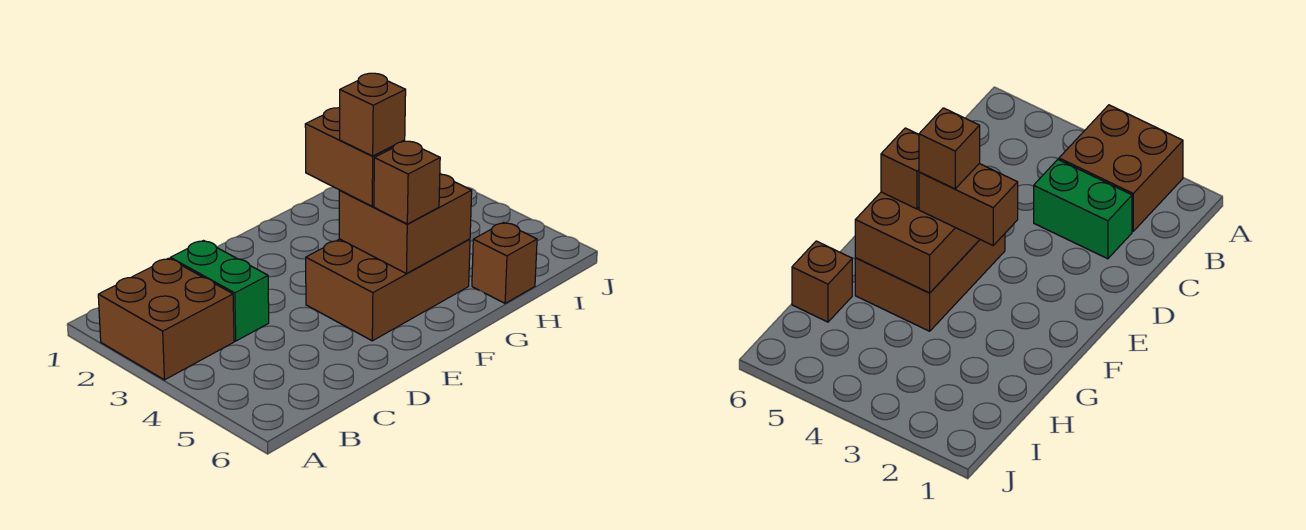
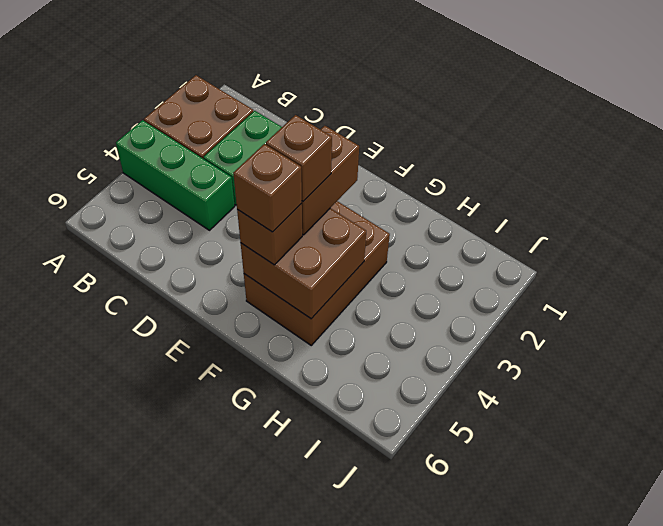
none -> green brick A4:C4 level 1
brown brick E4:G5 level 1 -> brown brick F3:G5 level 1
brown brick H6 level 1 -> brown brick F5 level 4

